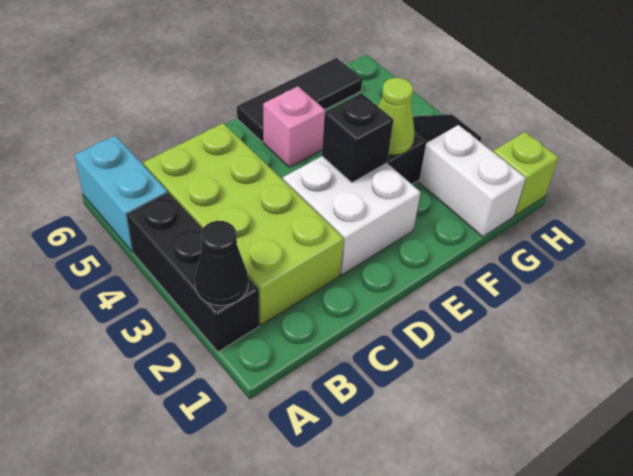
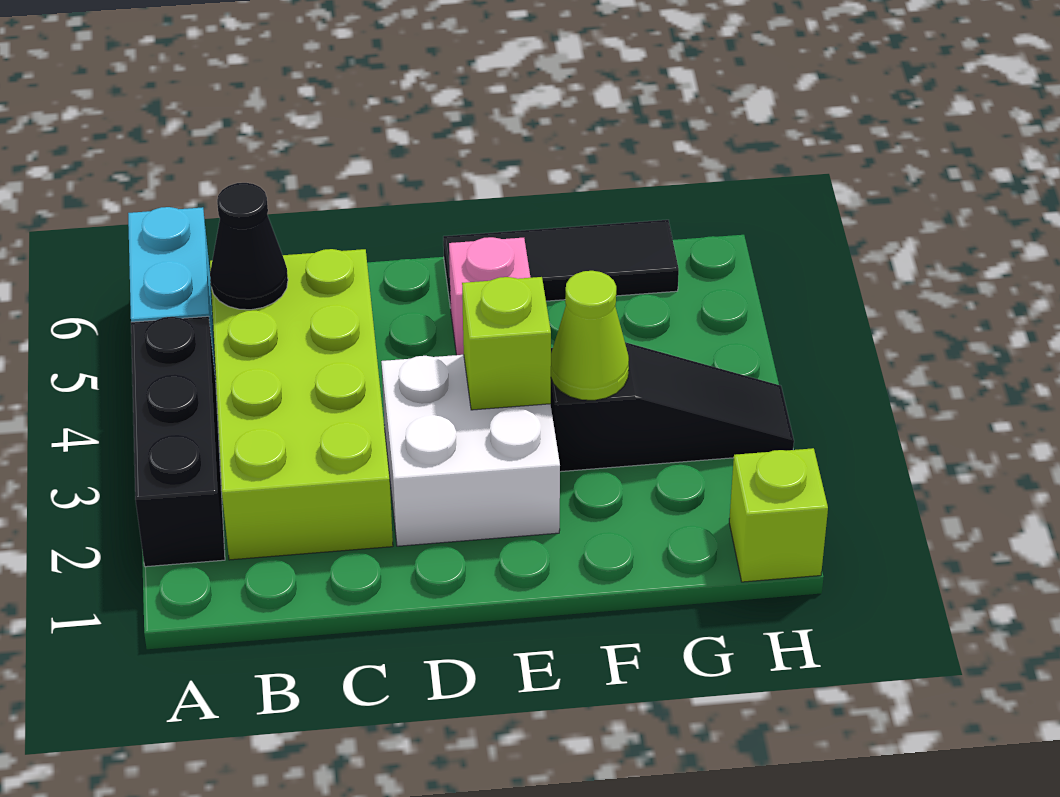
black cone A2 level 2 -> black cone B5 level 2
black brick E3 level 2 -> lime brick E3 level 2
white brick G1:G2 level 1 -> none

